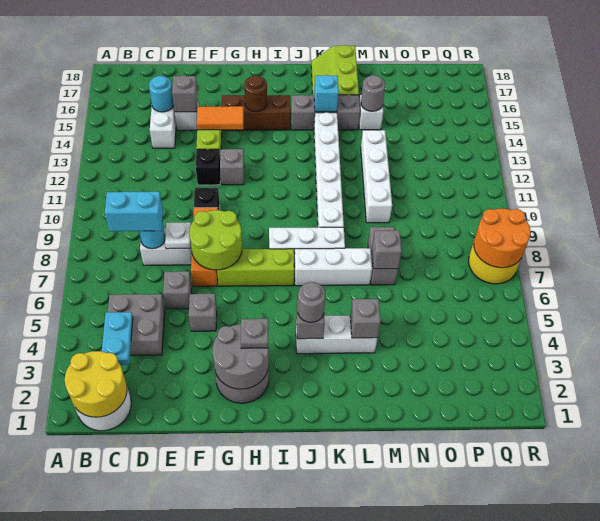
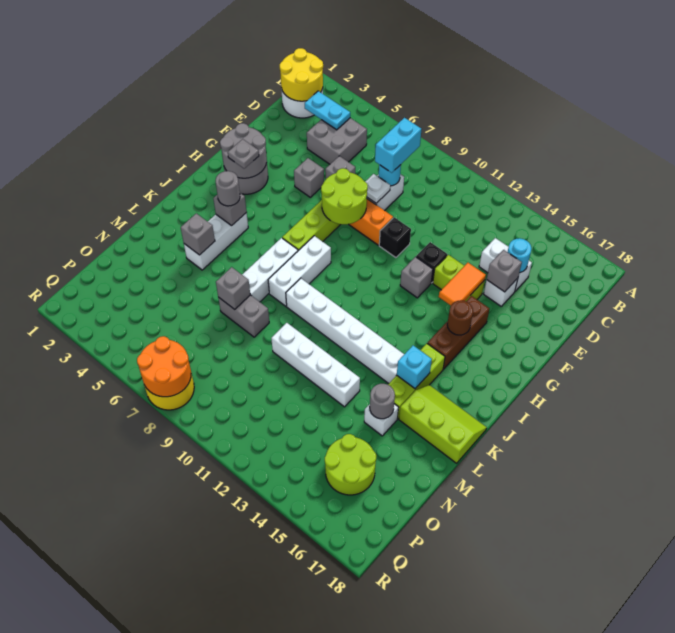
grey brick J15:L15 level 1 -> lime brick J15:L15 level 1
none -> lime round brick O15:P16 level 1

